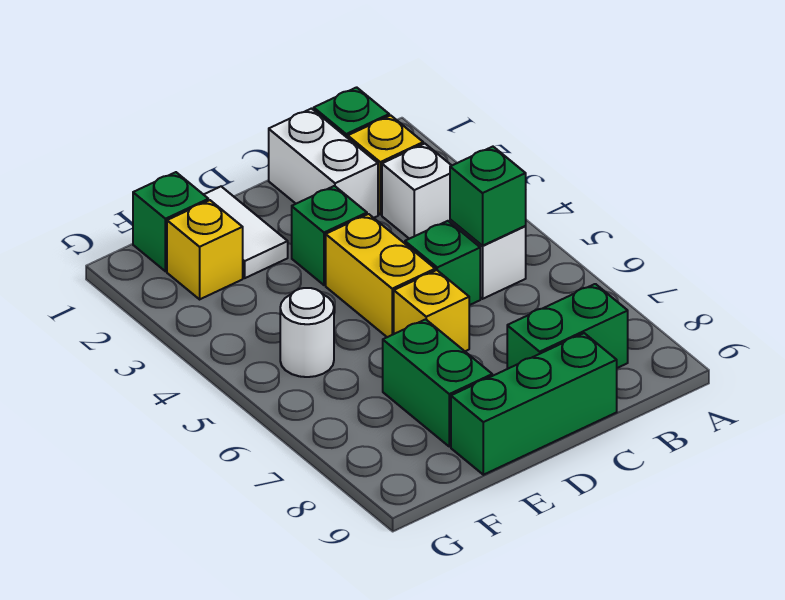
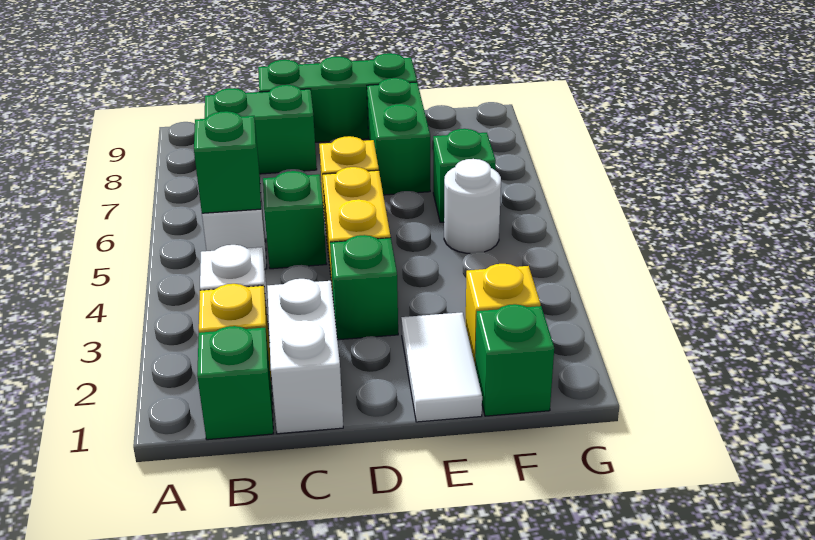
none -> green brick F6 level 1

